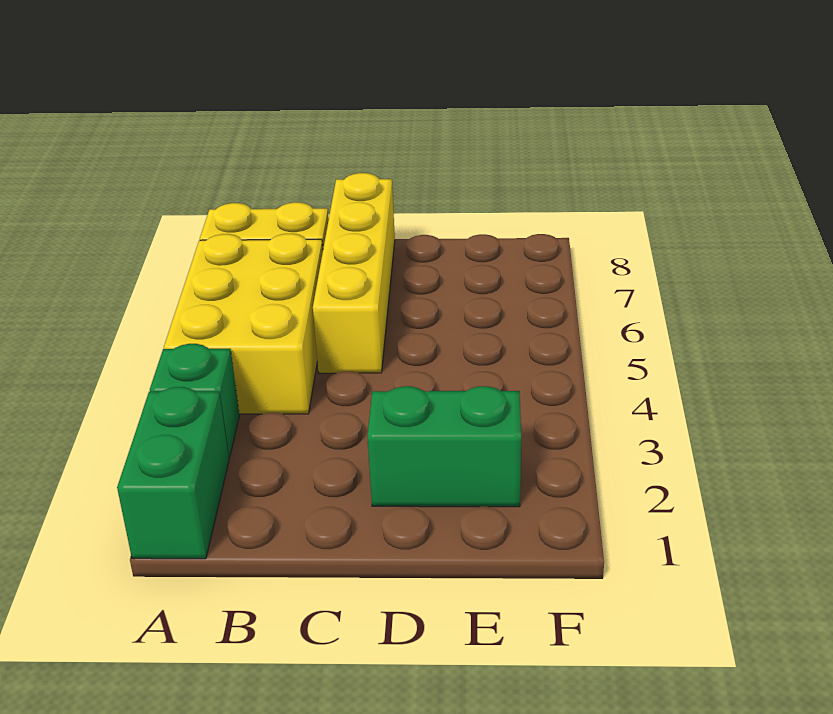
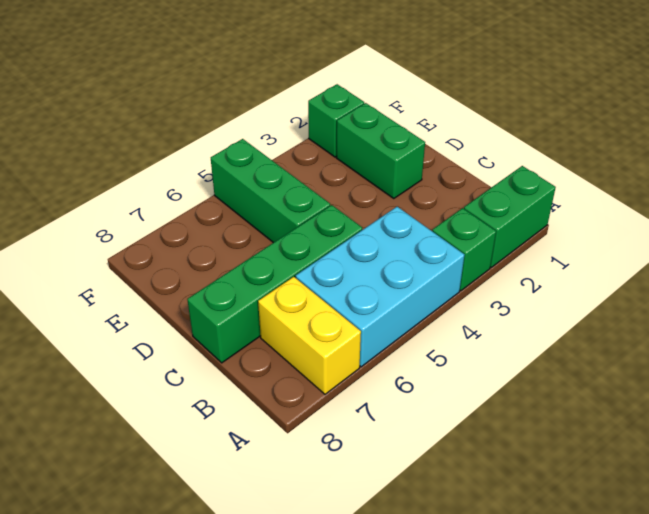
yellow brick A4:B6 level 1 -> cyan brick A4:B6 level 1
yellow brick C5:C8 level 1 -> green brick C5:C8 level 1
none -> green brick D5:F5 level 1
none -> green brick F2 level 1

